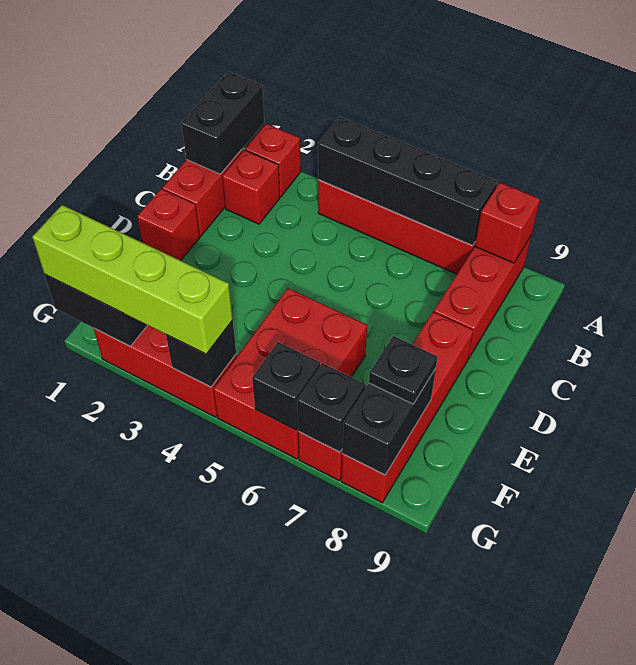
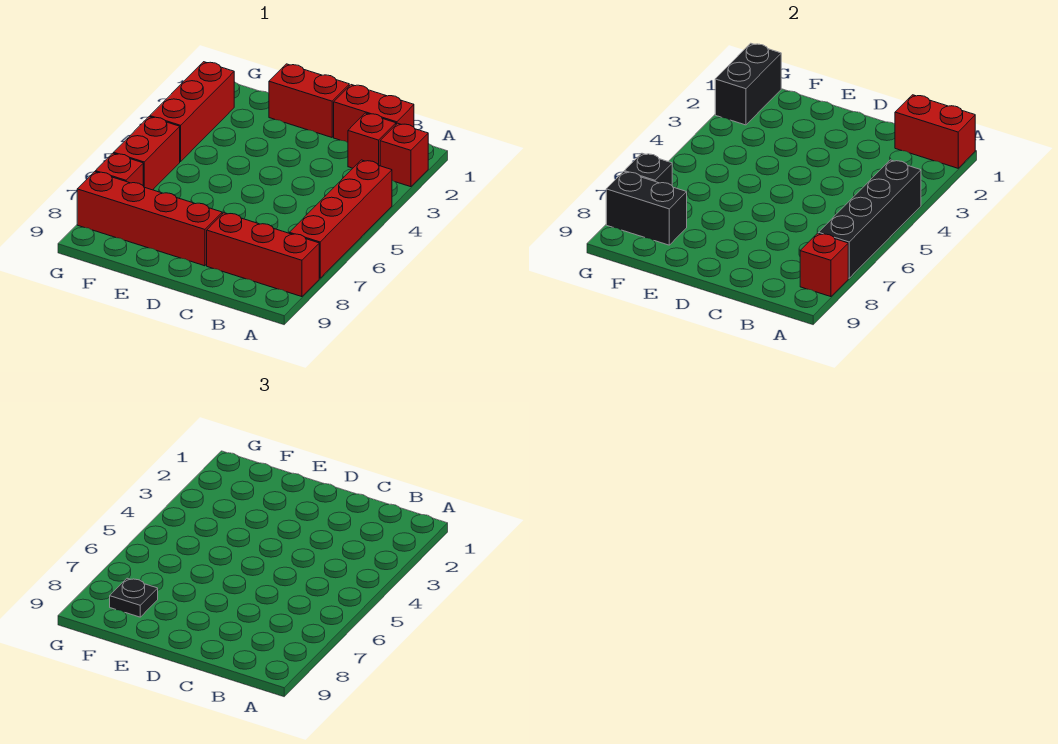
black brick A1:B1 level 2 -> red brick A1:B1 level 2
red brick D1 level 1 -> red brick D1:E1 level 1
red brick E5:G6 level 1 -> red brick G5:G6 level 1
lime brick G1:G4 level 3 -> none
black brick G4 level 2 -> none
black brick G6 level 2 -> none

